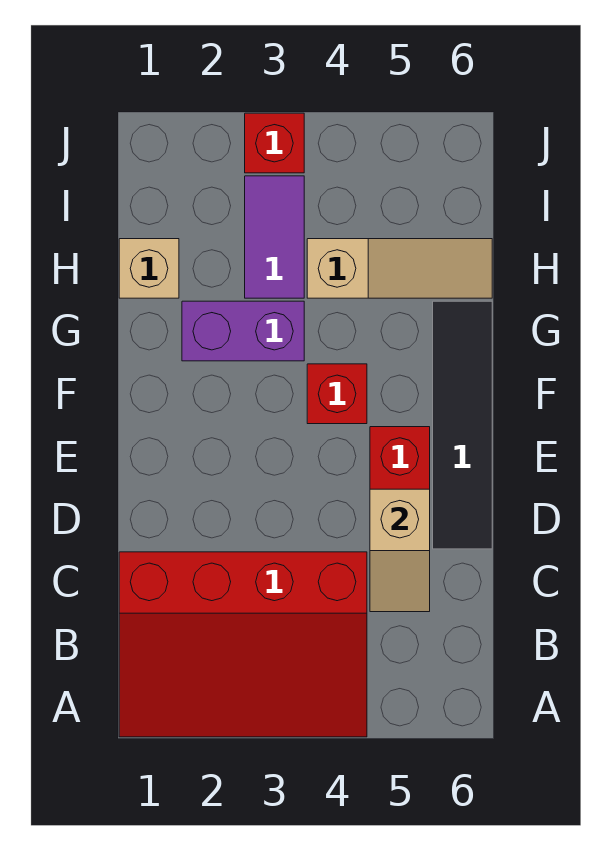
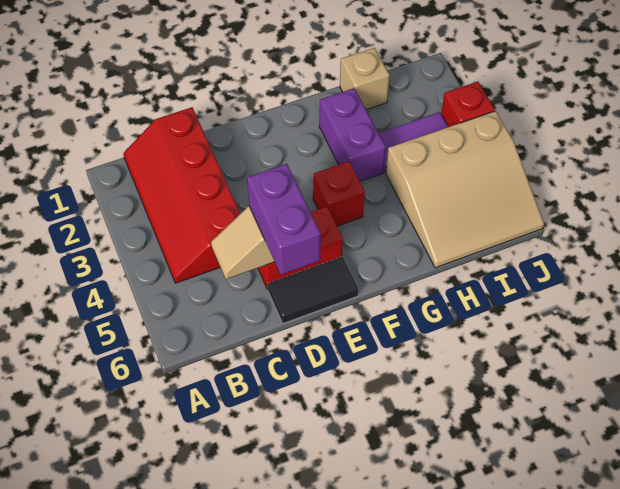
red slope A1:C4 level 1 top C -> red slope B1:C4 level 1 top C
none -> purple brick D5:D6 level 3
black tile D6:G6 level 1 -> black tile D6:E6 level 1
tan slope H4:H6 level 1 top 4 -> tan slope H4:J6 level 1 top 4

